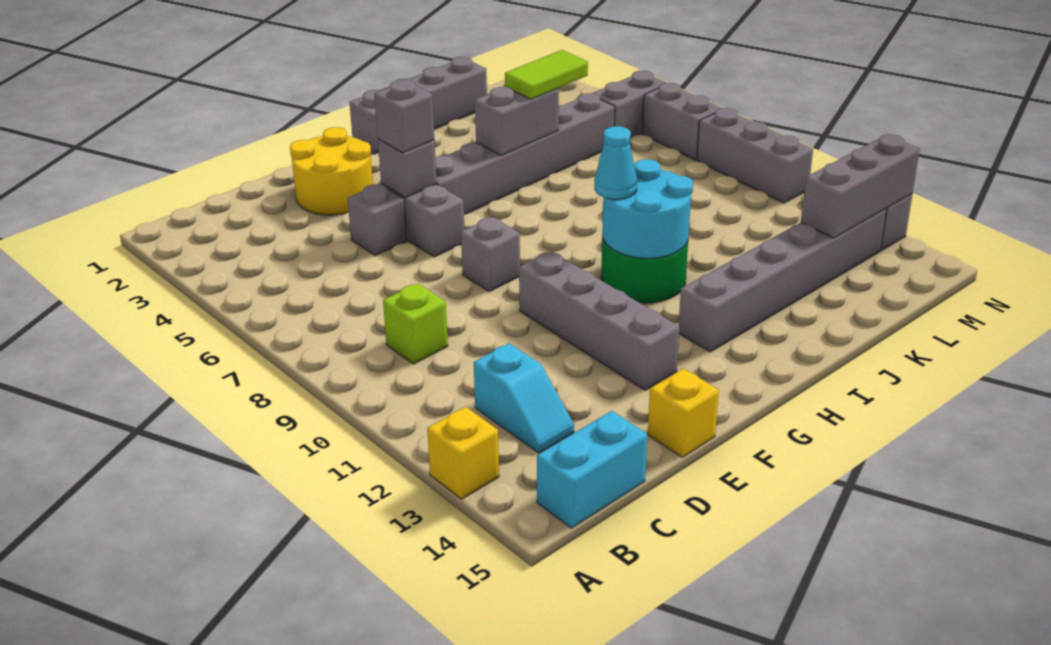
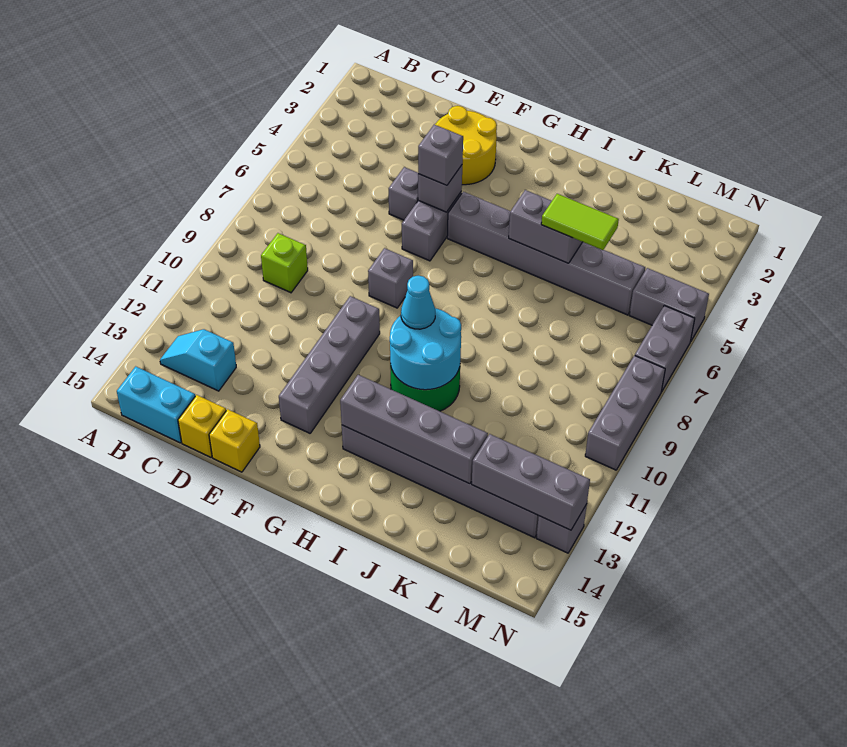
yellow brick A13 level 1 -> yellow brick D15 level 1
cyan slope C12:C13 level 1 top 12 -> cyan slope B13:C13 level 1 top C
grey brick H1:K1 level 1 -> grey brick H13:K13 level 2

